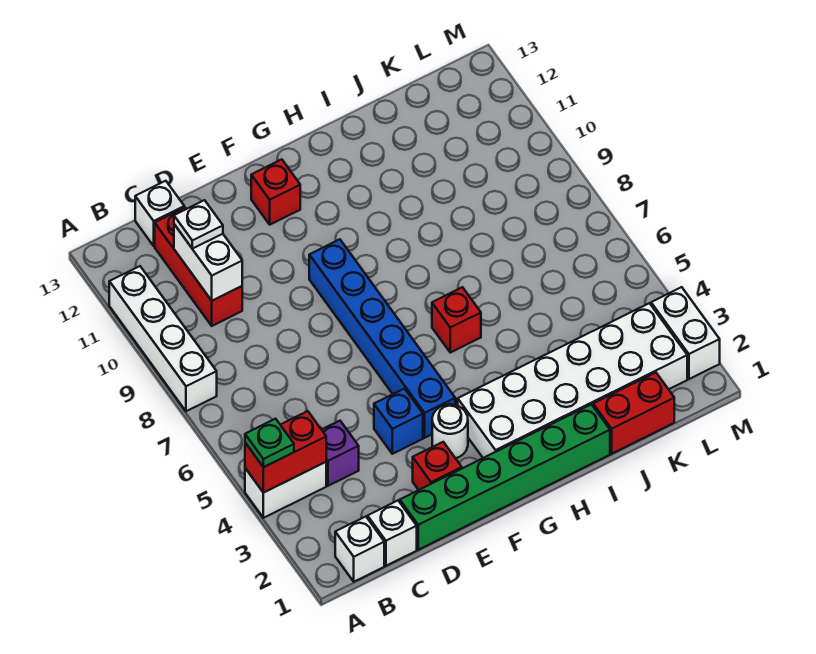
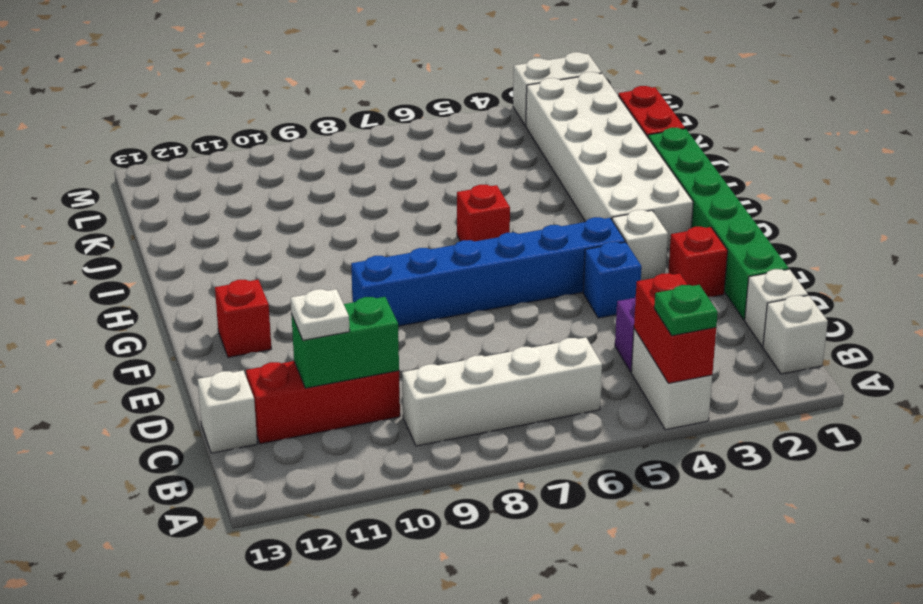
white brick A8:A11 level 1 -> white brick B6:B9 level 1
white brick C10:C11 level 2 -> green brick C10:C11 level 2
white round brick F3 level 1 -> white brick F3 level 1

